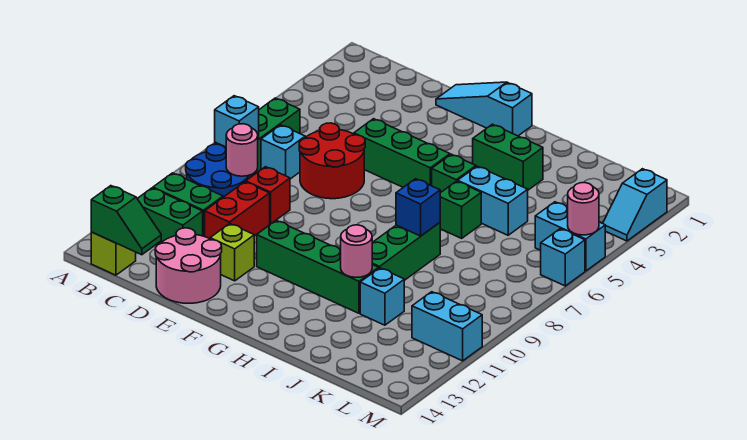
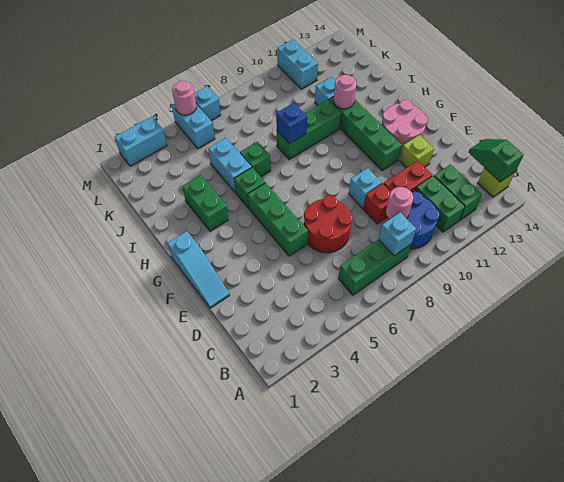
cyan brick C7 level 1 -> cyan brick E9 level 1
pink round brick D13:E14 level 1 -> pink round brick F12:G13 level 1
cyan slope M2:M3 level 1 top 2 -> cyan brick M2:M3 level 1

